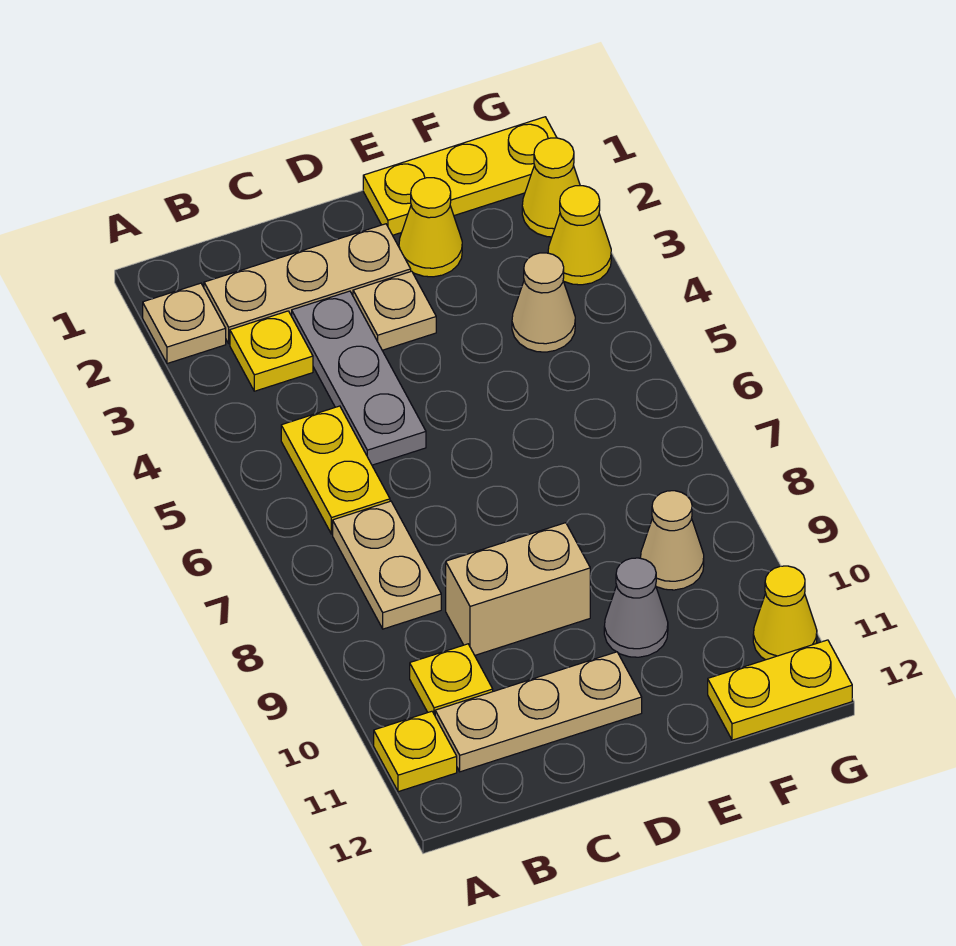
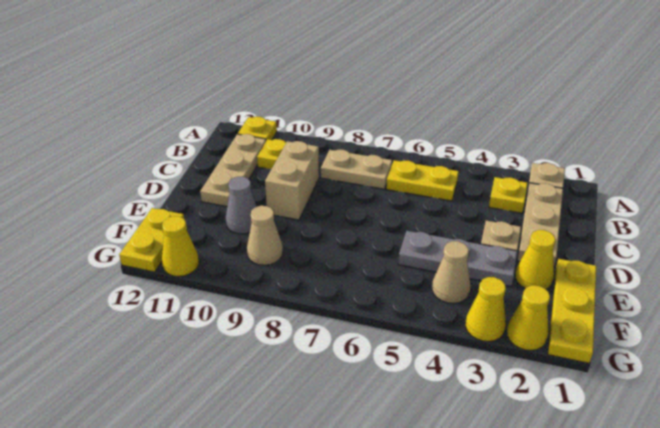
grey plate C3:C5 level 1 -> grey plate E3:E5 level 1

